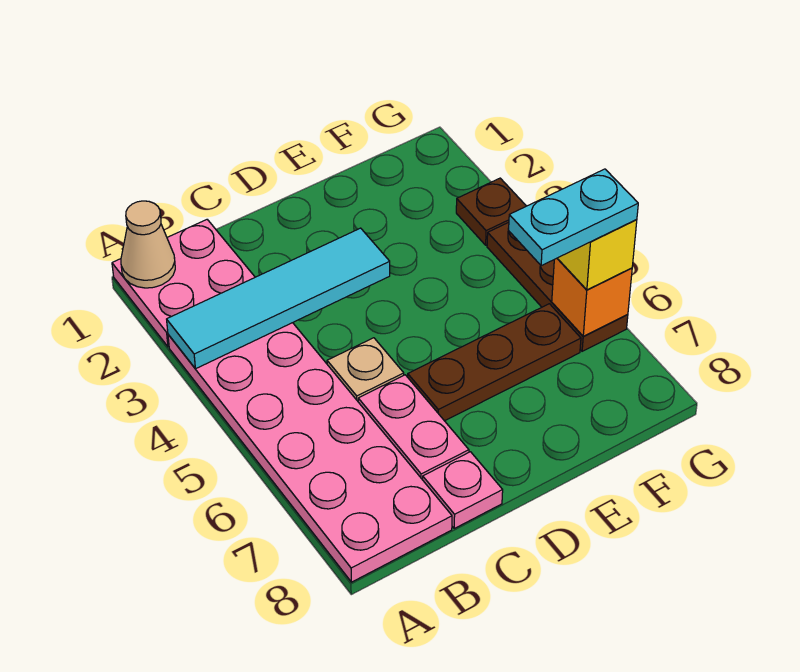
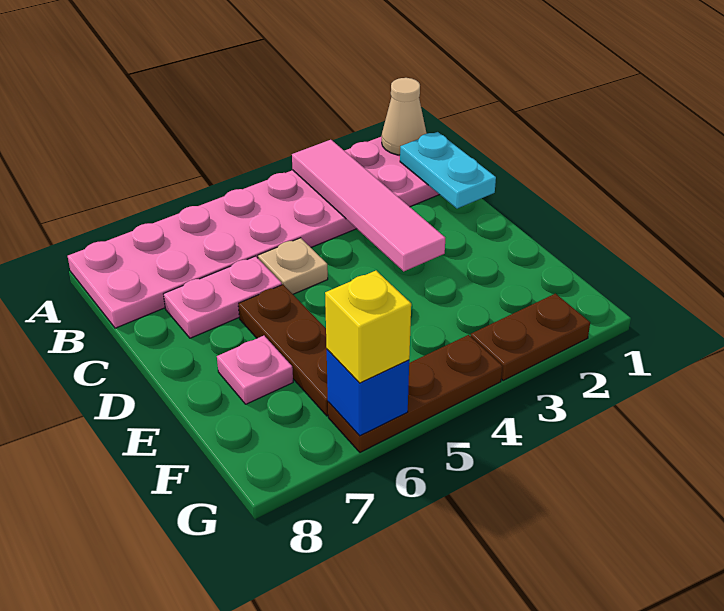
cyan tile A3:D3 level 2 -> pink tile A3:D3 level 2
pink plate C8 level 1 -> pink plate E7 level 1
cyan plate F6:G6 level 4 -> cyan plate B1:C1 level 2
brown plate G3 level 1 -> brown plate G2:G3 level 1
orange brick G6 level 2 -> blue brick G6 level 2

